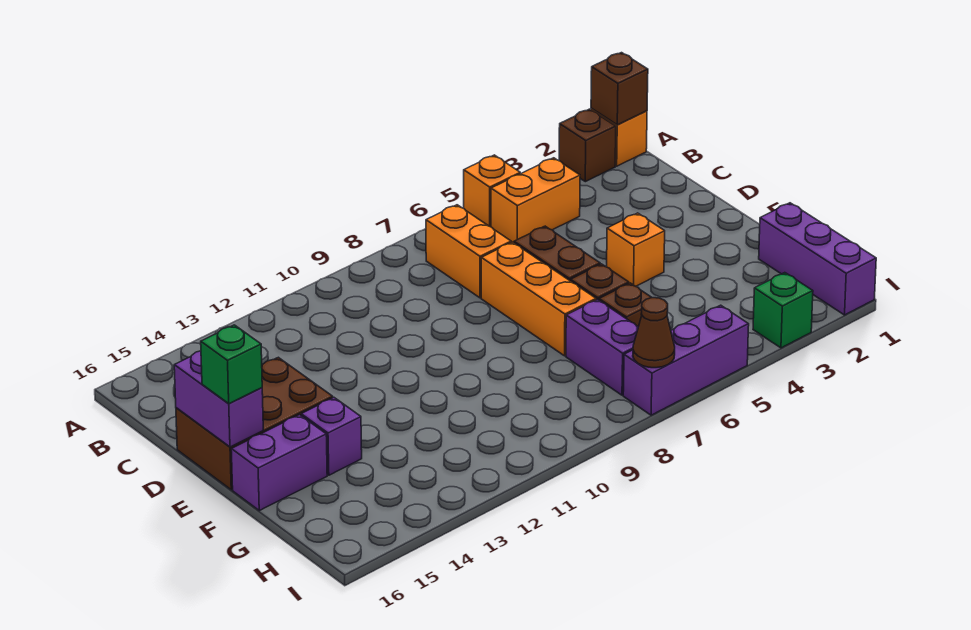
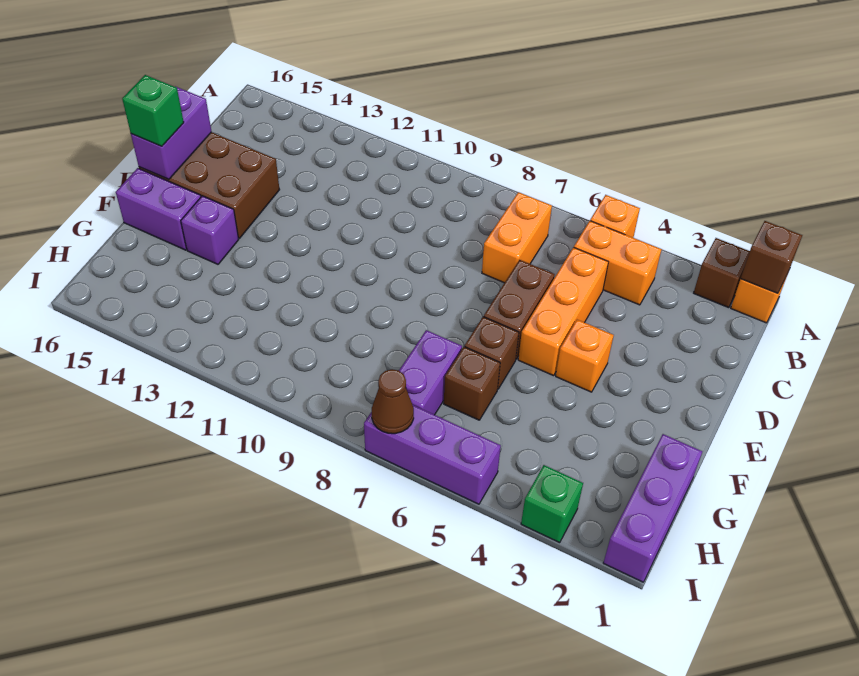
orange brick D7:F7 level 1 -> orange brick C5:E5 level 1

